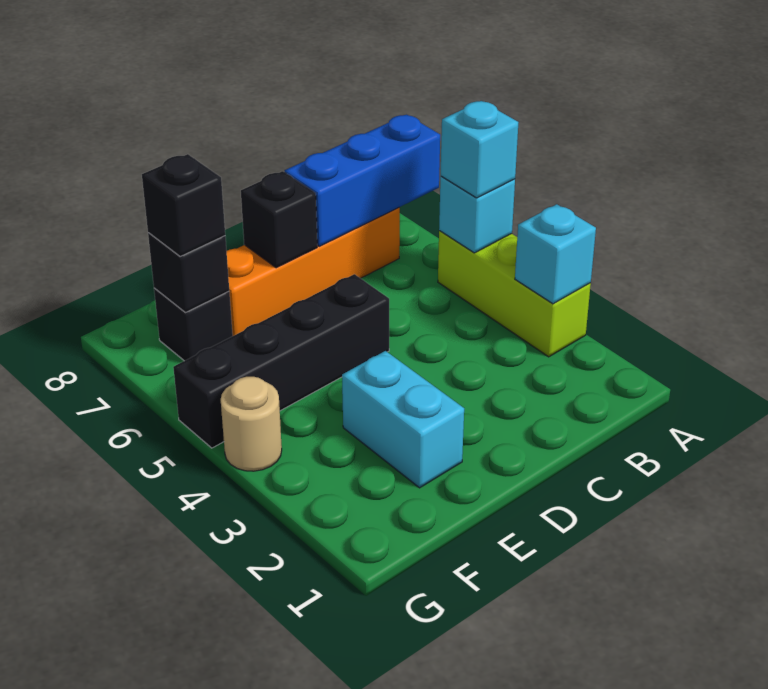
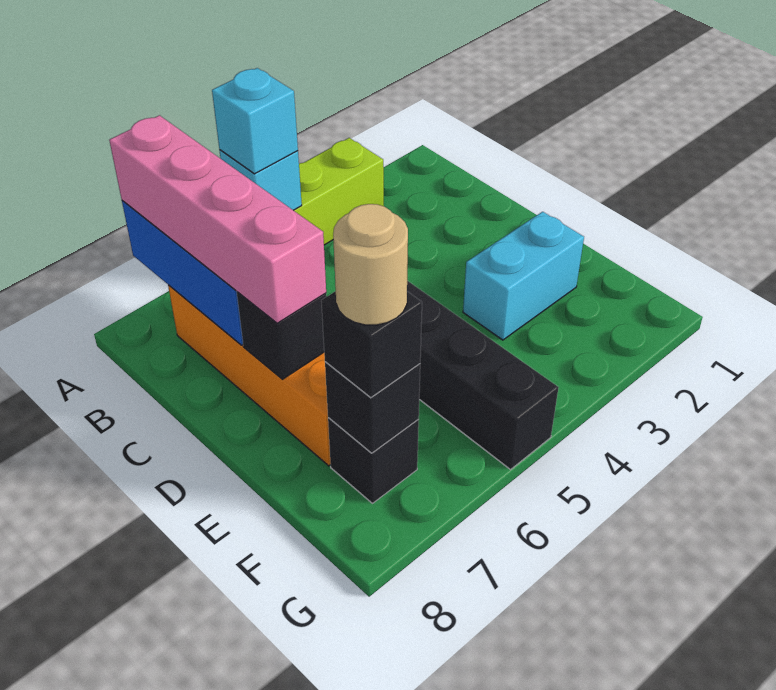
cyan brick A3 level 2 -> none
none -> pink brick A7:D7 level 3
tan round brick G4 level 1 -> tan round brick F7 level 4

